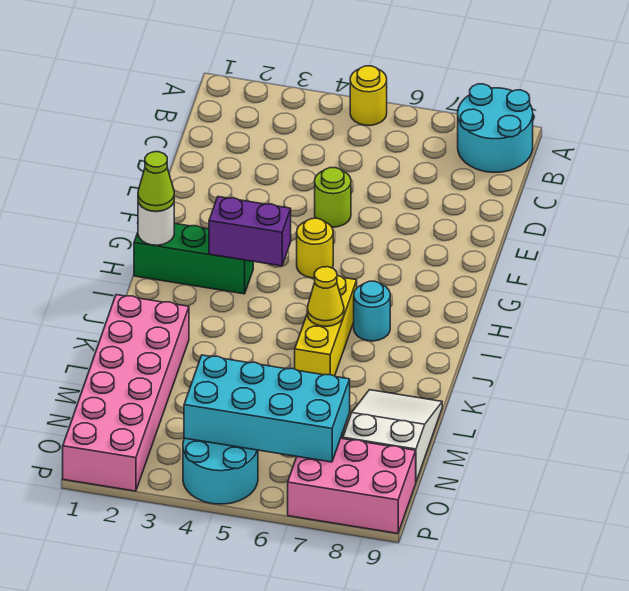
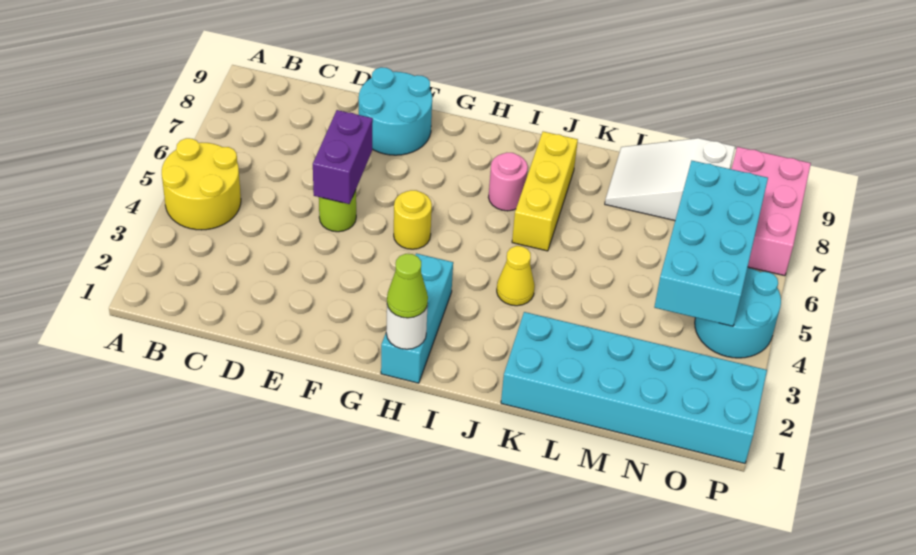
yellow round brick A5 level 1 -> yellow round brick A4:B5 level 1
cyan round brick A8:B9 level 1 -> cyan round brick E8:F9 level 1
green brick H1:H3 level 1 -> cyan brick H1:H3 level 1
purple brick H3:H4 level 2 -> purple brick E5:E6 level 2
yellow brick I6:K6 level 1 -> yellow brick J6:J8 level 1
cyan round brick I7 level 1 -> pink round brick I7 level 1
yellow cone J6 level 2 -> yellow cone J4 level 1
pink brick K1:P2 level 1 -> cyan brick K1:P2 level 1

